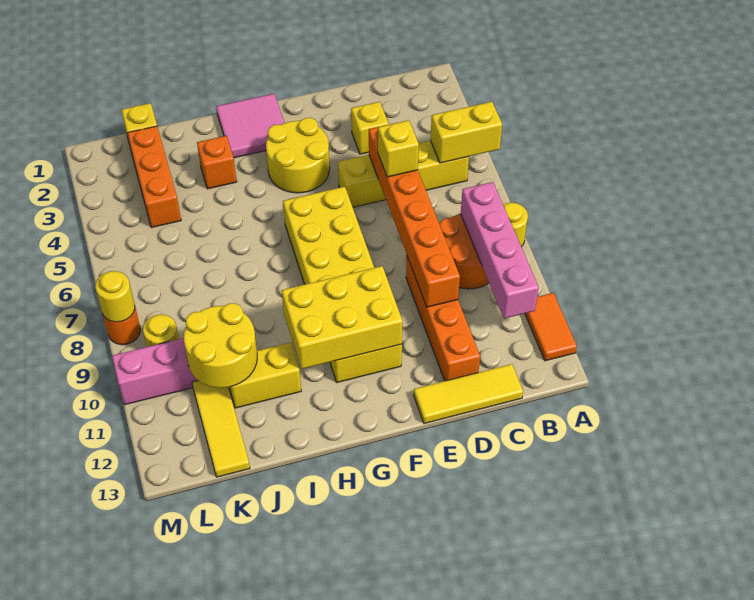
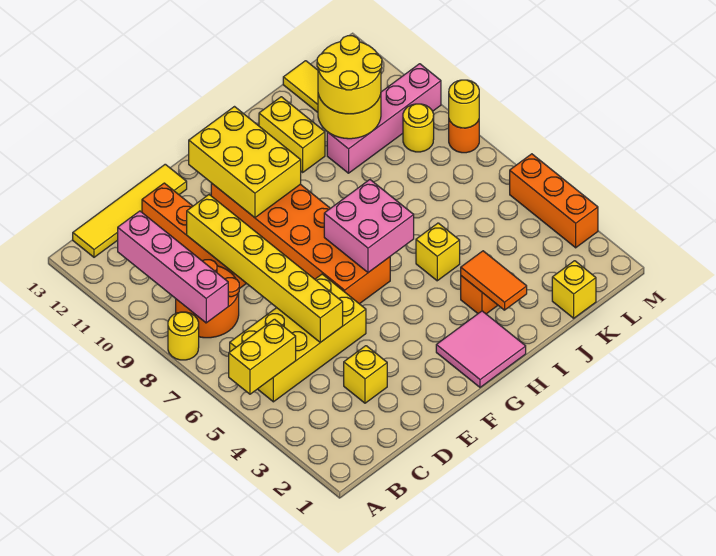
orange tile A11:A12 level 1 -> orange tile I2:I3 level 2
yellow brick B5:E5 level 1 -> yellow brick B5:E6 level 1
yellow tile C13:E13 level 1 -> yellow tile B13:E13 level 1
orange brick D5:D10 level 2 -> yellow brick D5:D10 level 2
yellow brick D6 level 3 -> yellow brick I5 level 1
yellow round brick F3:G4 level 1 -> yellow round brick J10:K11 level 3
yellow brick F6:G11 level 1 -> orange brick F6:G11 level 1
yellow brick F10:H11 level 2 -> yellow brick F10:G12 level 2
none -> pink brick G6:H7 level 2
yellow brick I11:J11 level 1 -> yellow brick I11:I12 level 1
orange brick K2:K4 level 1 -> orange brick M3:M5 level 1

